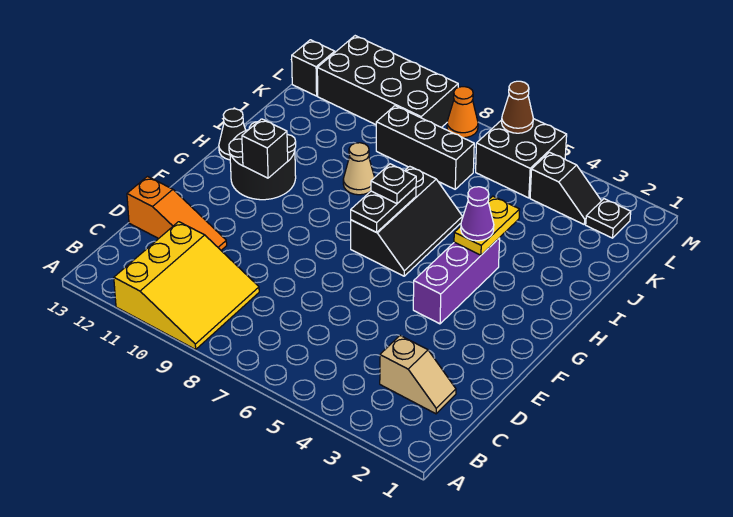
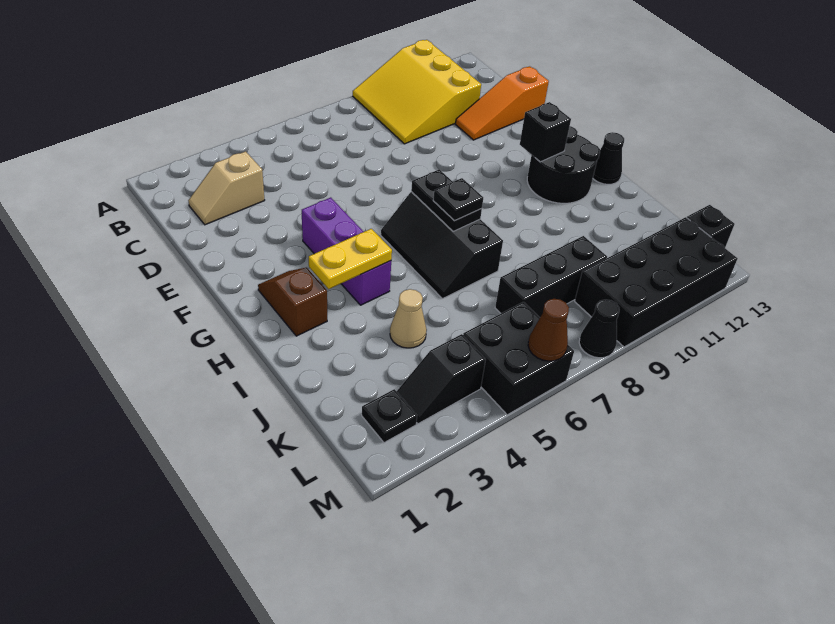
none -> brown slope G2:H2 level 1 top H
yellow plate H4:I4 level 2 -> yellow plate H3:H4 level 2
purple cone H4 level 3 -> none
tan cone I9 level 1 -> tan cone J4 level 1
orange cone M8 level 1 -> black cone M8 level 1

